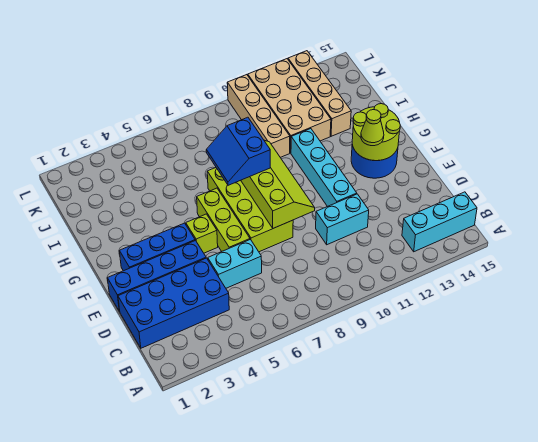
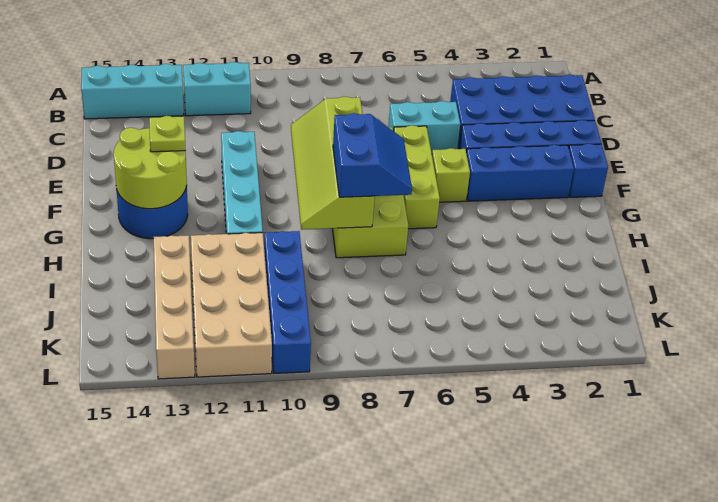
cyan brick D10:D11 level 1 -> cyan brick B11:B12 level 1
none -> blue brick F1 level 1
lime cone F13 level 3 -> lime plate F13 level 3
tan brick I10:L10 level 1 -> blue brick I10:L10 level 1

